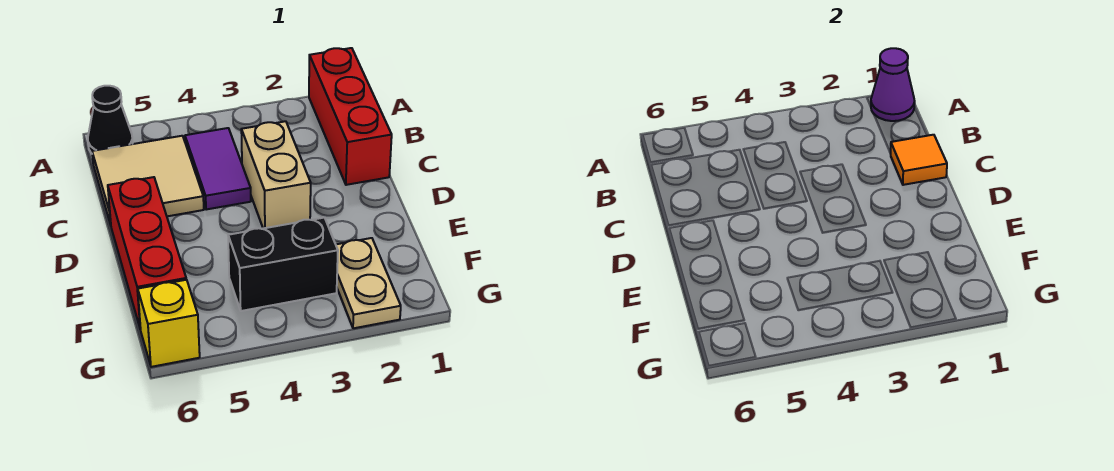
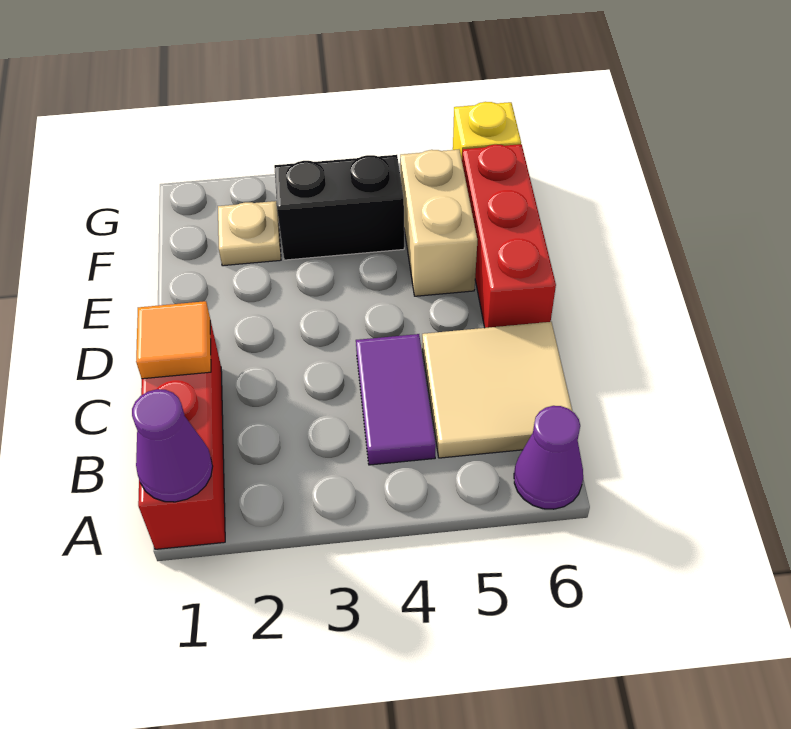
black cone A6 level 1 -> purple cone A6 level 1
tan brick C3:D3 level 1 -> tan brick E5:F5 level 1
tan plate F2:G2 level 1 -> tan plate F2 level 1

